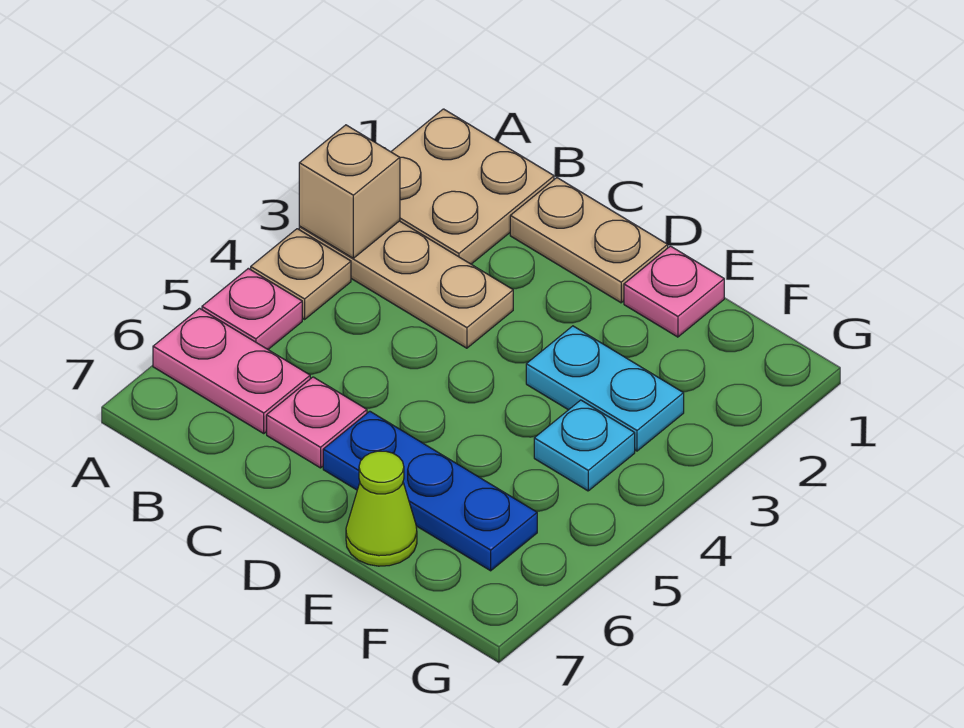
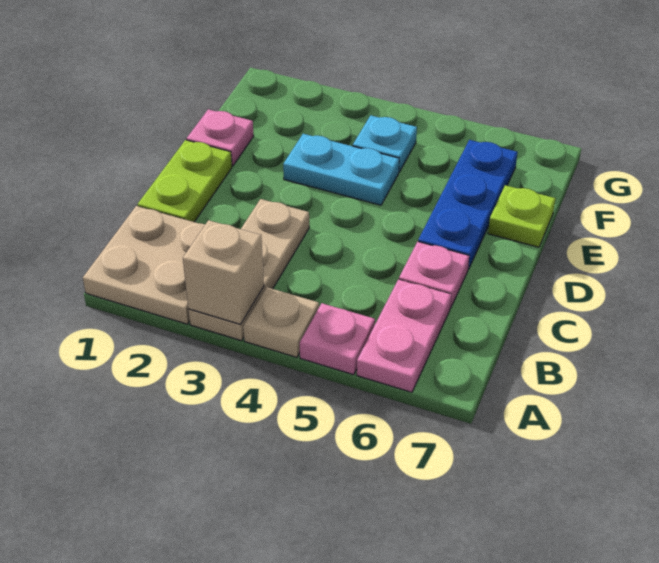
tan plate C1:D1 level 1 -> lime plate C1:D1 level 1
cyan plate E3:F3 level 1 -> cyan plate E3:E4 level 1
lime cone E7 level 1 -> lime plate E7 level 1

